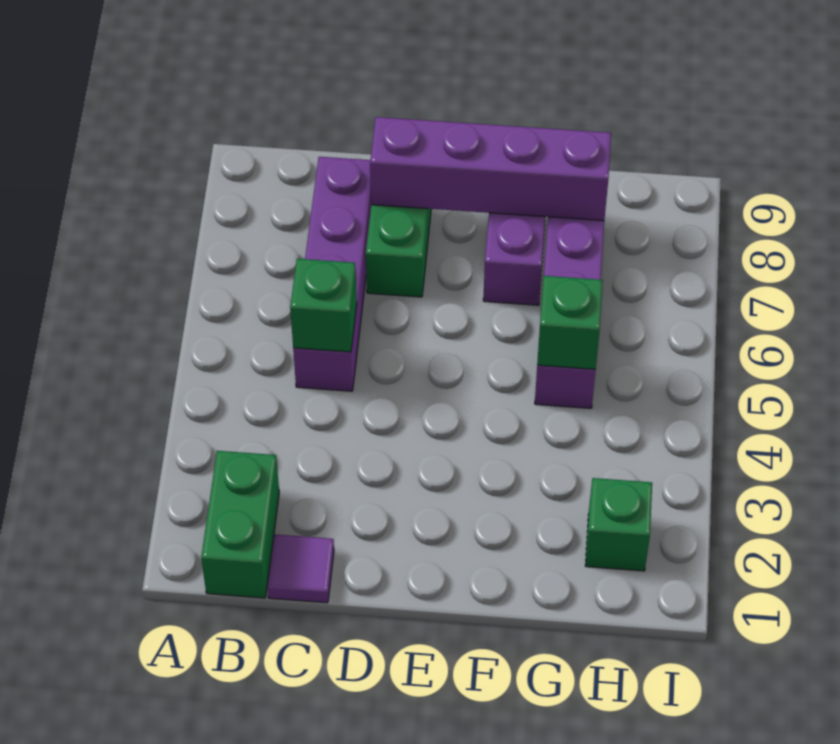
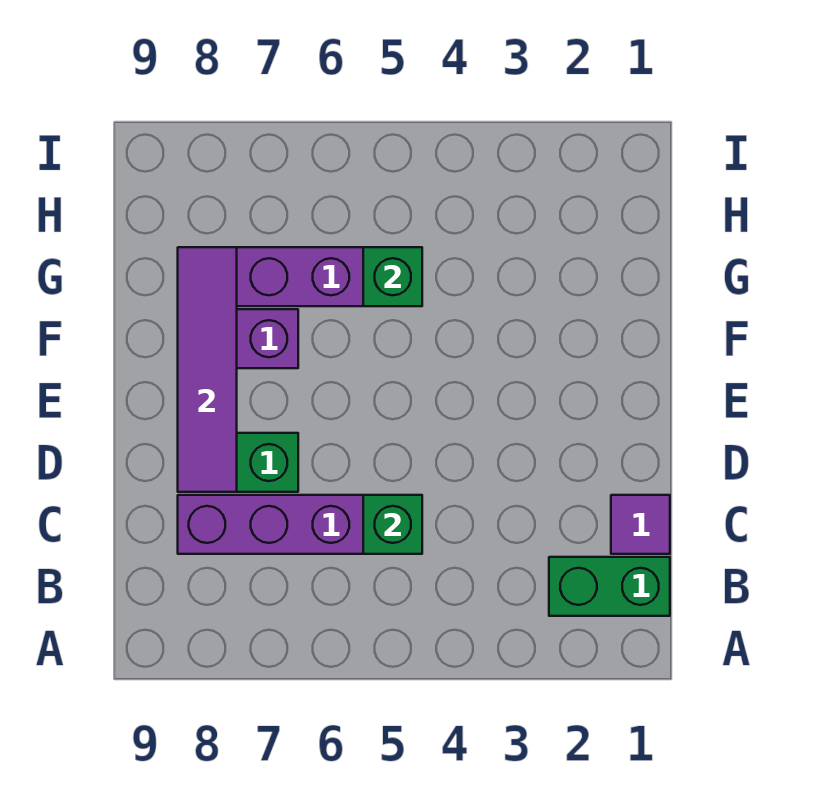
purple brick D8:G8 level 2 -> purple tile D8:G8 level 2
green brick H2 level 1 -> none

